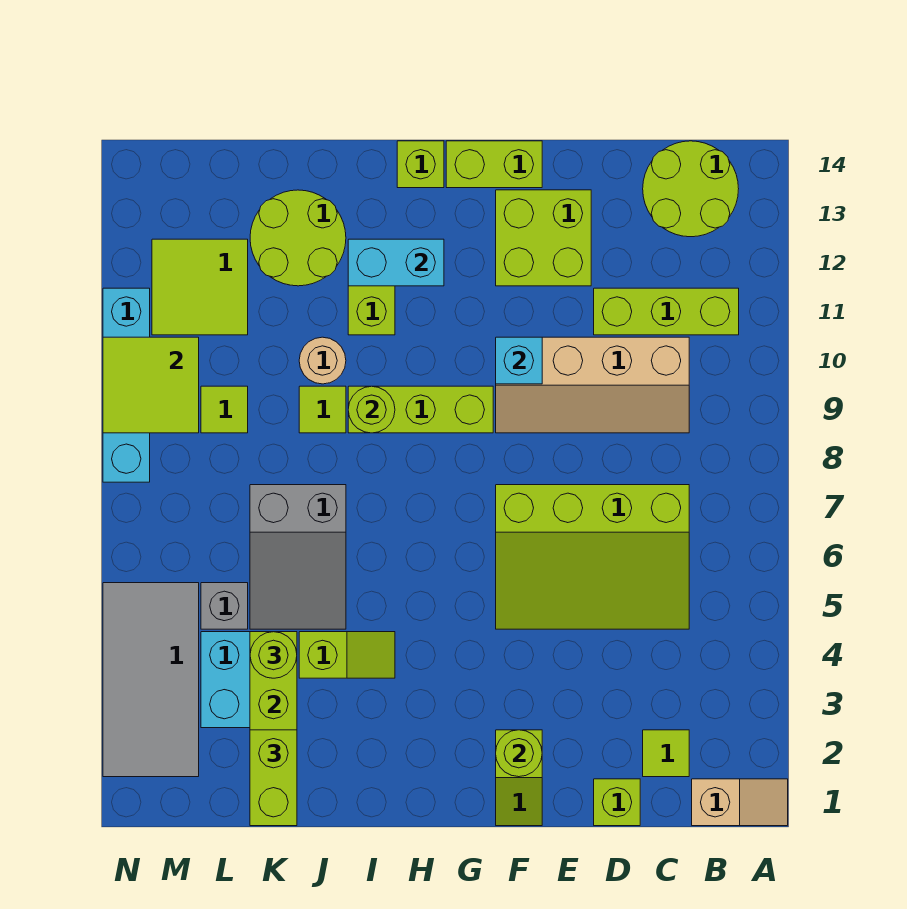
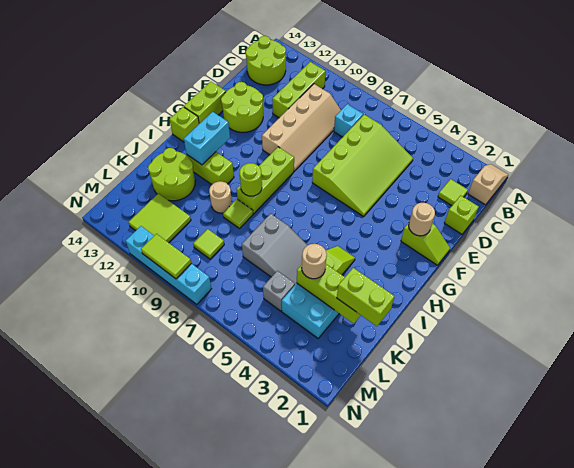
lime brick E12:F13 level 1 -> lime round brick E12:F13 level 1
lime round brick F2 level 2 -> tan round brick F2 level 2
cyan brick F10 level 2 -> cyan brick C8 level 1
lime round brick K4 level 3 -> tan round brick K4 level 3
grey tile M2:N5 level 1 -> none
lime tile M9:N10 level 2 -> lime tile N9:N10 level 2

